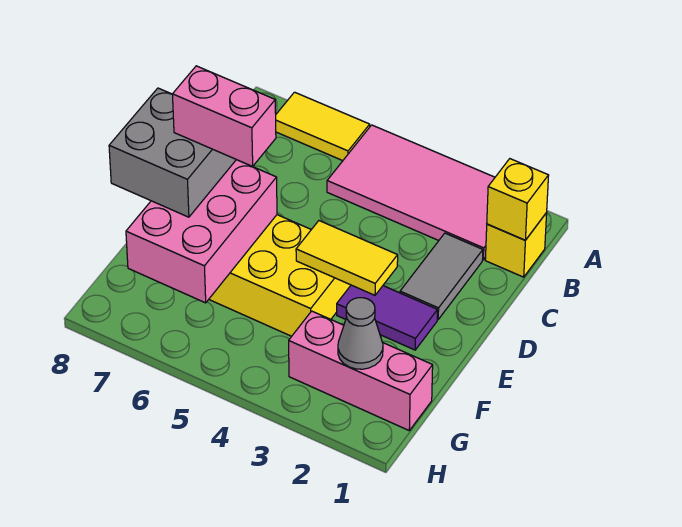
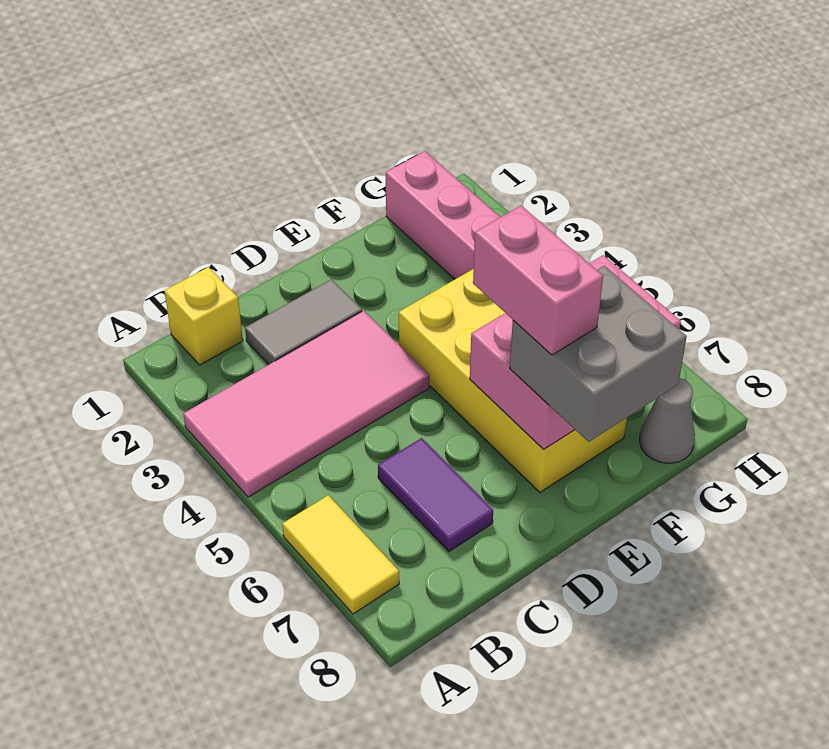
pink tile A2:B5 level 1 -> pink tile A3:D4 level 1
yellow brick B1 level 2 -> none
purple tile E2:E3 level 1 -> purple tile C6:C7 level 1
yellow tile E3:E4 level 2 -> none
grey cone G2 level 2 -> grey cone G8 level 1

